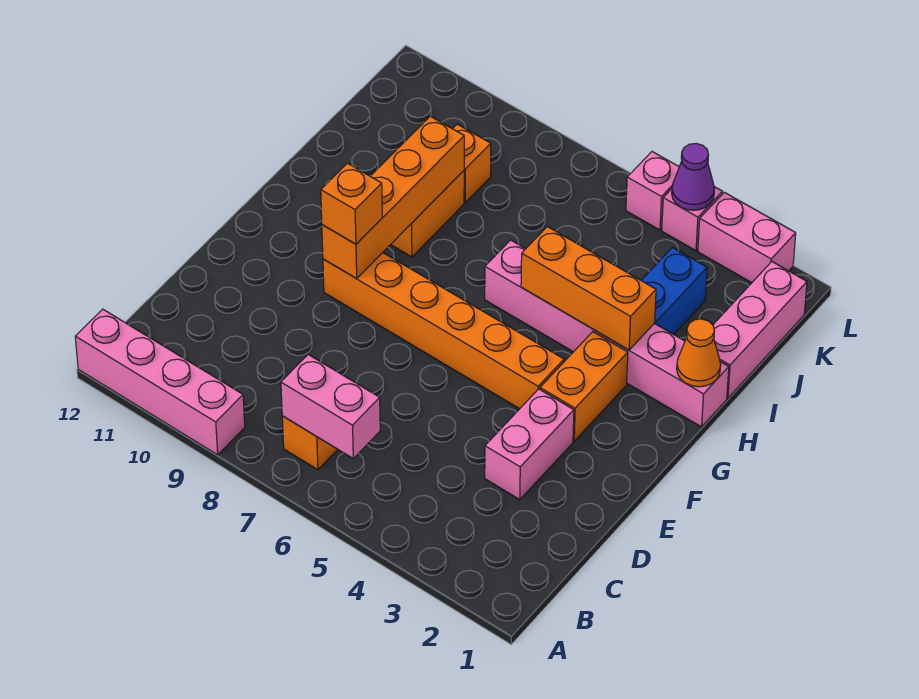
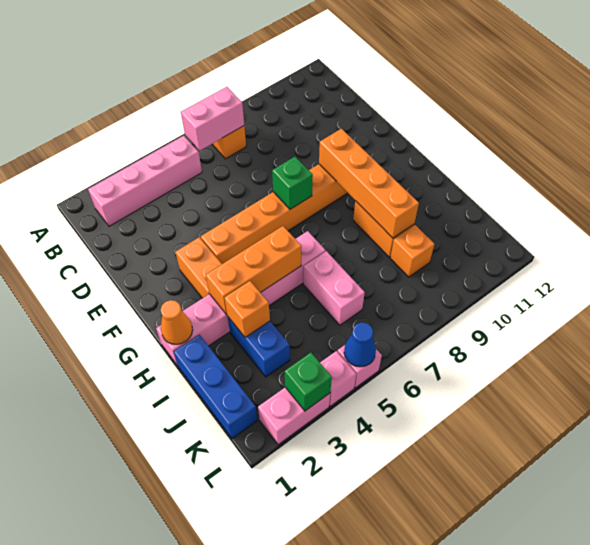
pink brick A9:A12 level 1 -> pink brick B2:B5 level 1
pink brick D3:E3 level 1 -> pink brick I6:J6 level 1
none -> green brick F7 level 2
orange brick F9 level 3 -> orange brick I3 level 2
pink brick I1:K1 level 1 -> blue brick I1:K1 level 1
none -> green brick L3 level 2
purple cone L4 level 2 -> none
none -> blue cone L5 level 2

